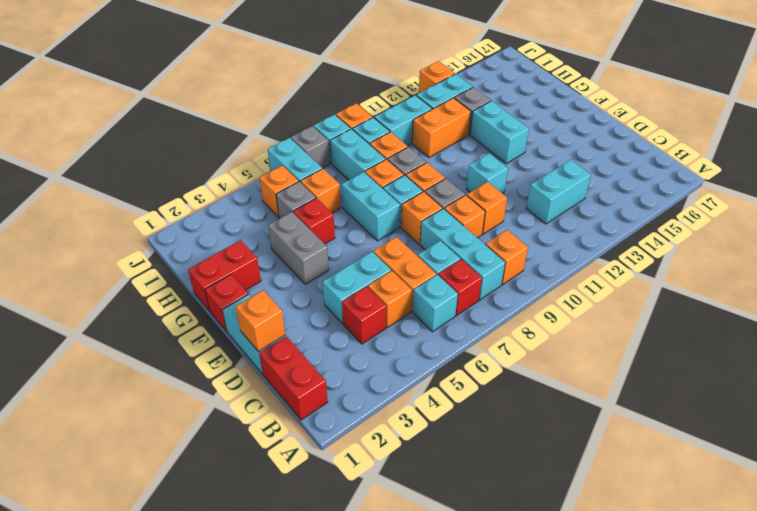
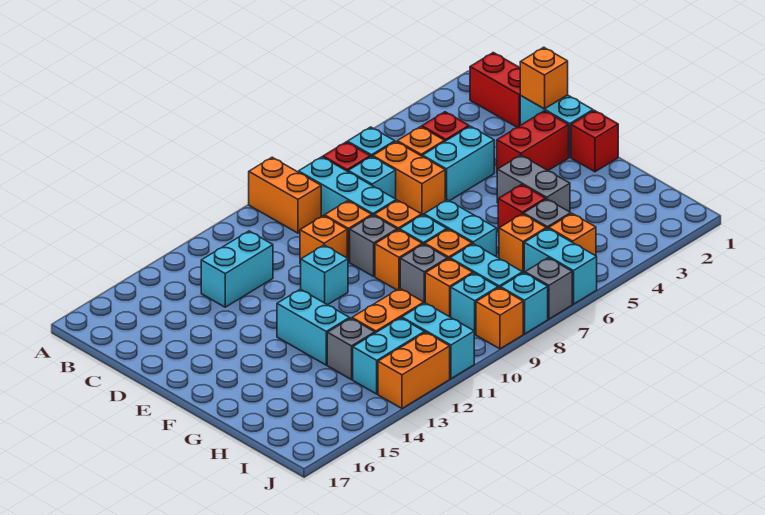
orange brick B9 level 1 -> orange brick A9:B9 level 1
red brick G1:G2 level 1 -> red brick E2:E3 level 1
cyan brick I10:I11 level 1 -> cyan brick I11:J11 level 1
orange brick J13 level 1 -> orange brick J12:J13 level 1

